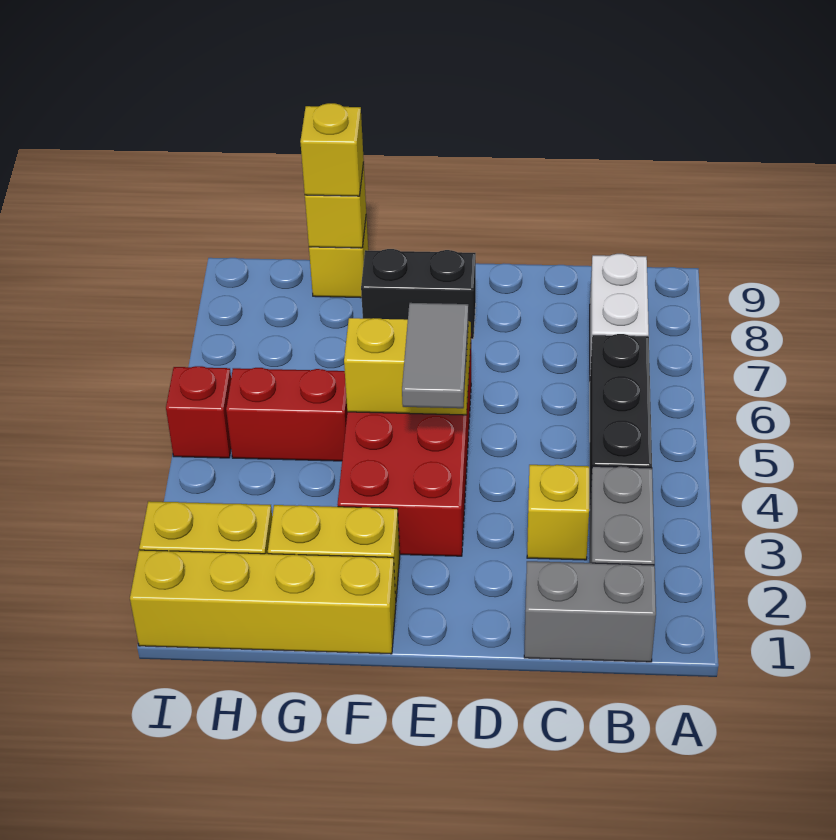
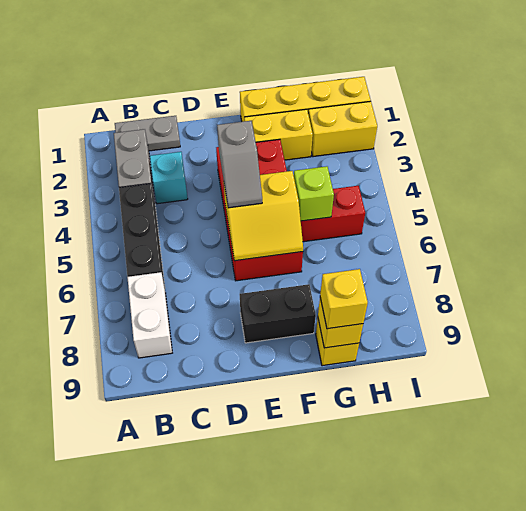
grey brick B1:C1 level 1 -> grey plate B1:C1 level 1
yellow brick C3 level 1 -> cyan brick C3 level 1
grey tile E4:E5 level 3 -> grey slope E4:E5 level 3 top 4
none -> lime brick G5 level 2
red brick I5 level 1 -> none

